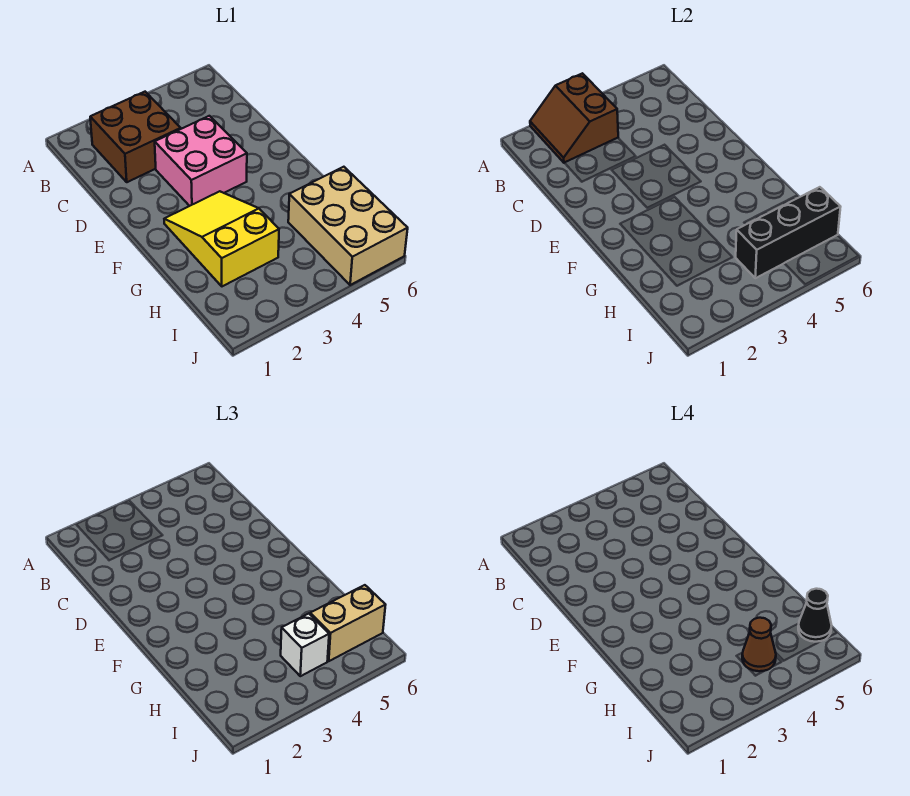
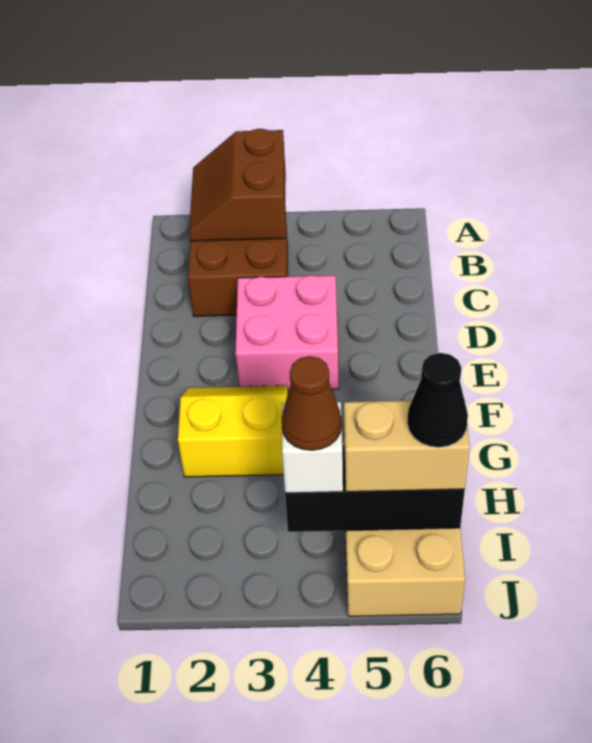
yellow slope F2:H3 level 1 top H -> yellow slope F2:G3 level 1 top G

